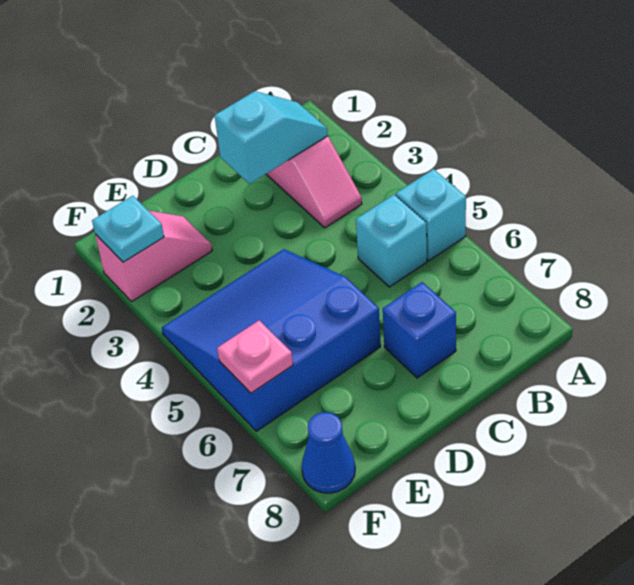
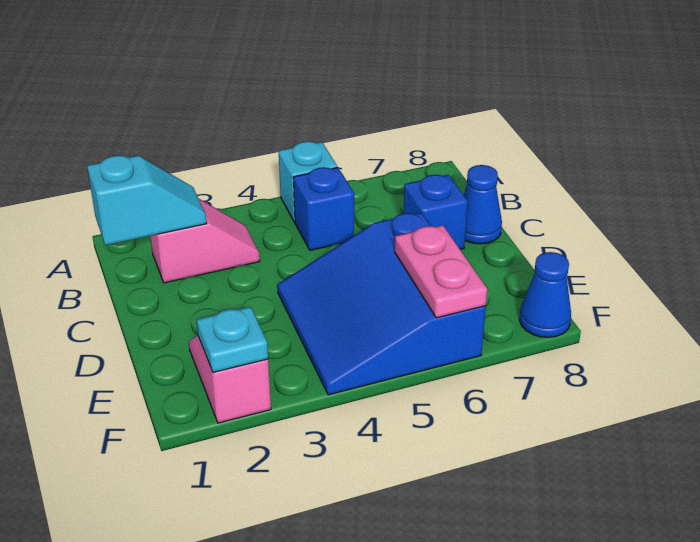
cyan slope B2:C2 level 2 top C -> cyan slope B1:B2 level 2 top 1
cyan brick B5 level 1 -> blue brick B5 level 1
none -> blue cone C8 level 1
pink plate F6 level 2 -> pink plate E6:F6 level 2

